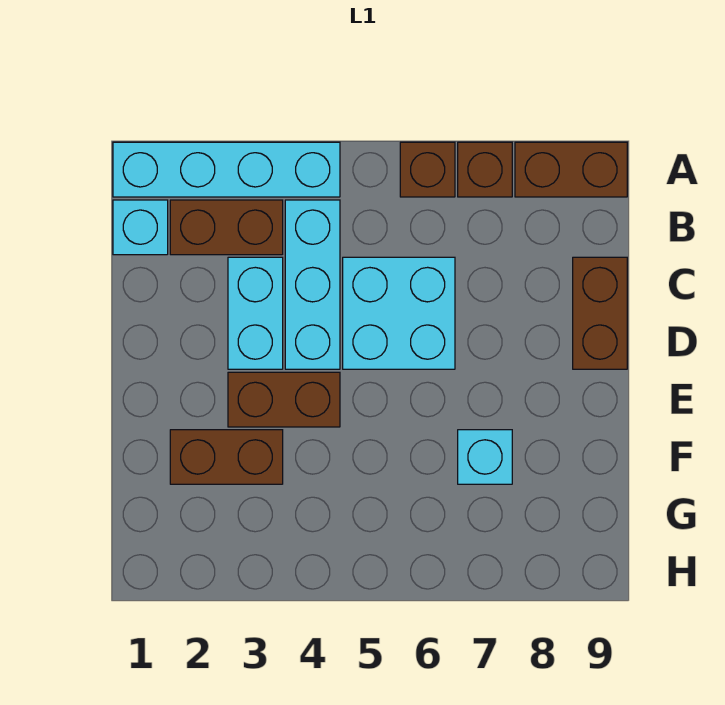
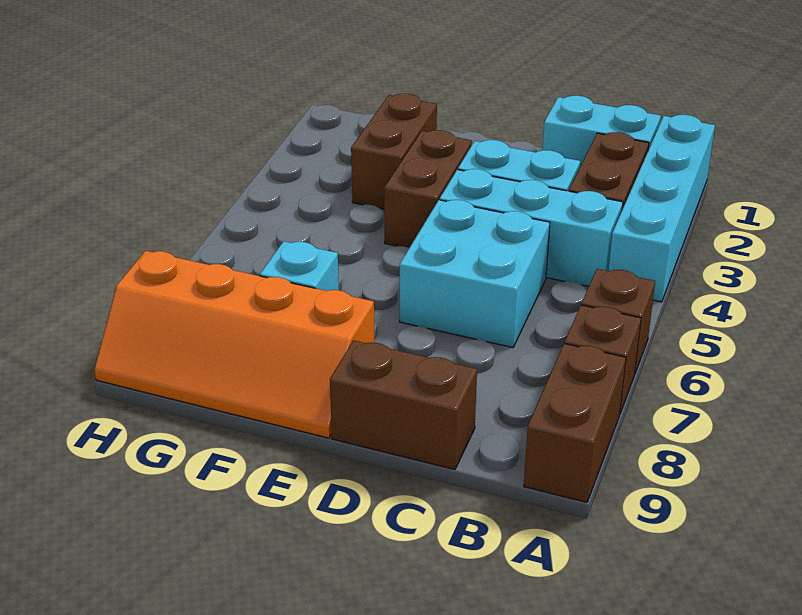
cyan brick B1 level 1 -> cyan brick B1:C1 level 1
none -> orange slope E8:H9 level 1 top 8

